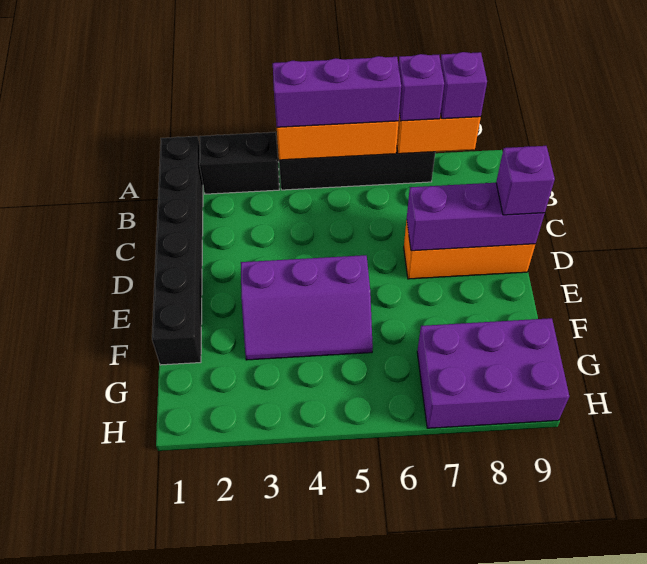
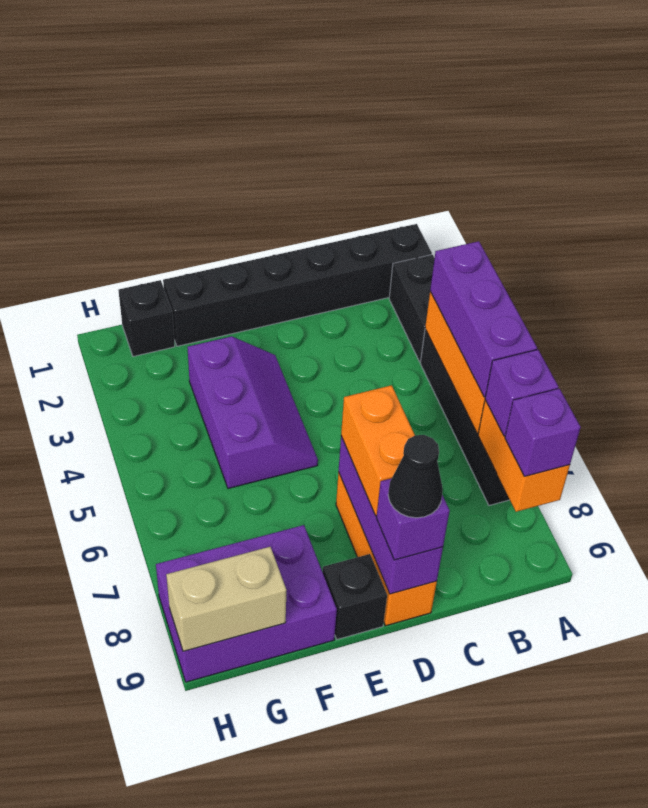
none -> orange brick D7:D8 level 3
none -> black cone D9 level 4
purple slope E3:F5 level 1 top E -> purple slope E3:F5 level 1 top F
none -> black brick E9 level 1
none -> black brick G1 level 1
purple brick G7:H9 level 1 -> purple brick F8:H9 level 1
none -> tan brick G9:H9 level 2

